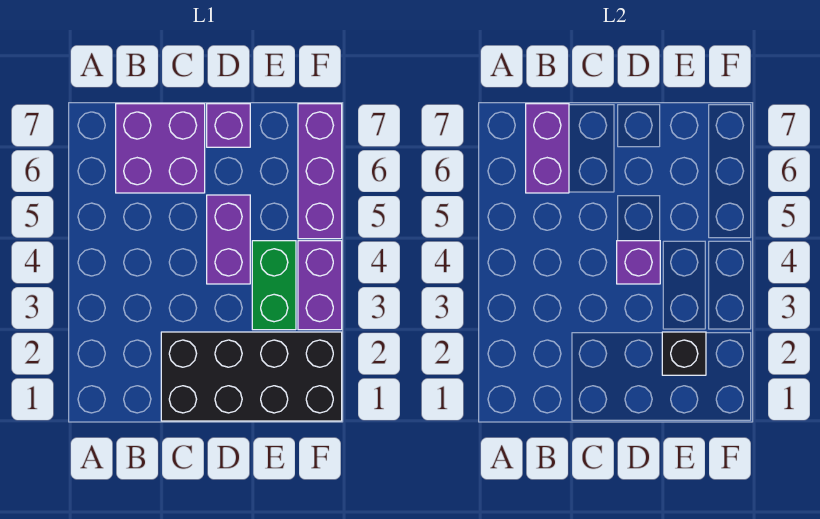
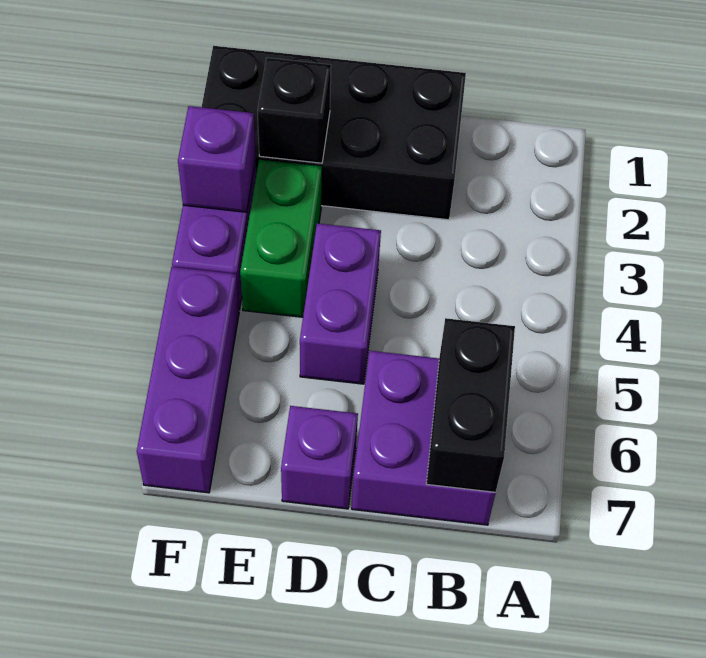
purple brick B6:B7 level 2 -> black brick B6:B7 level 2
purple brick D4 level 2 -> purple brick F3 level 2

